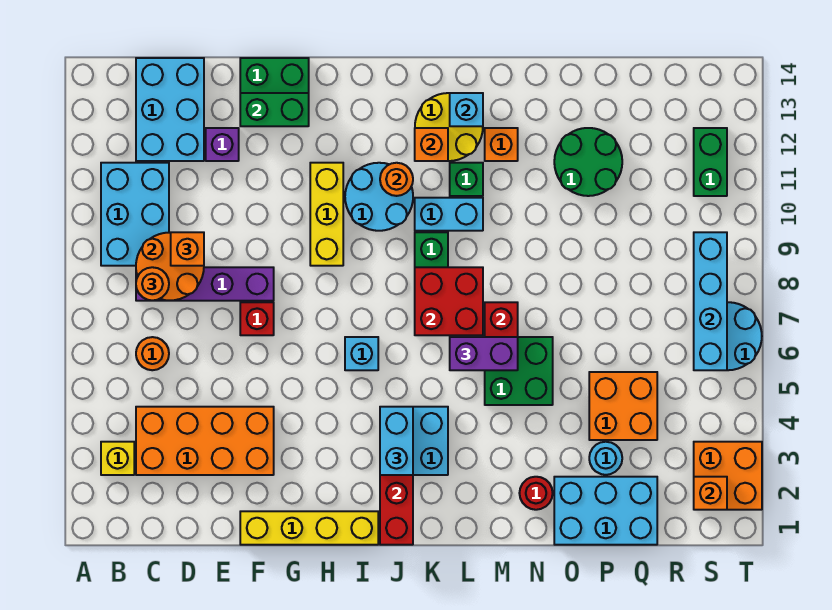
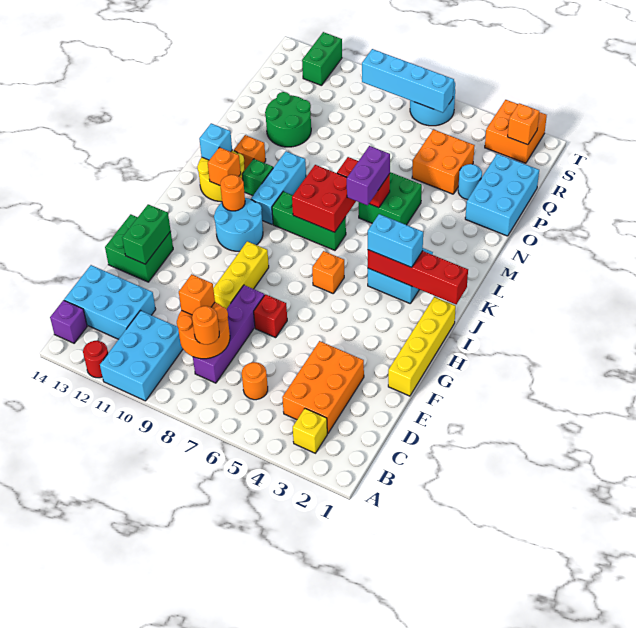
cyan brick B9:C11 level 1 -> cyan brick A10:C11 level 1
orange brick C3:F4 level 1 -> orange brick C3:E4 level 1
purple brick E12 level 1 -> purple brick B14 level 1
yellow brick H9:H11 level 1 -> yellow brick F9:H9 level 1
cyan brick I6 level 1 -> orange brick I6 level 1
cyan brick K10:L10 level 1 -> cyan brick K10:M10 level 1
red round brick N2 level 1 -> red round brick A12 level 1
green brick S11:S12 level 1 -> green brick S12:T12 level 1

